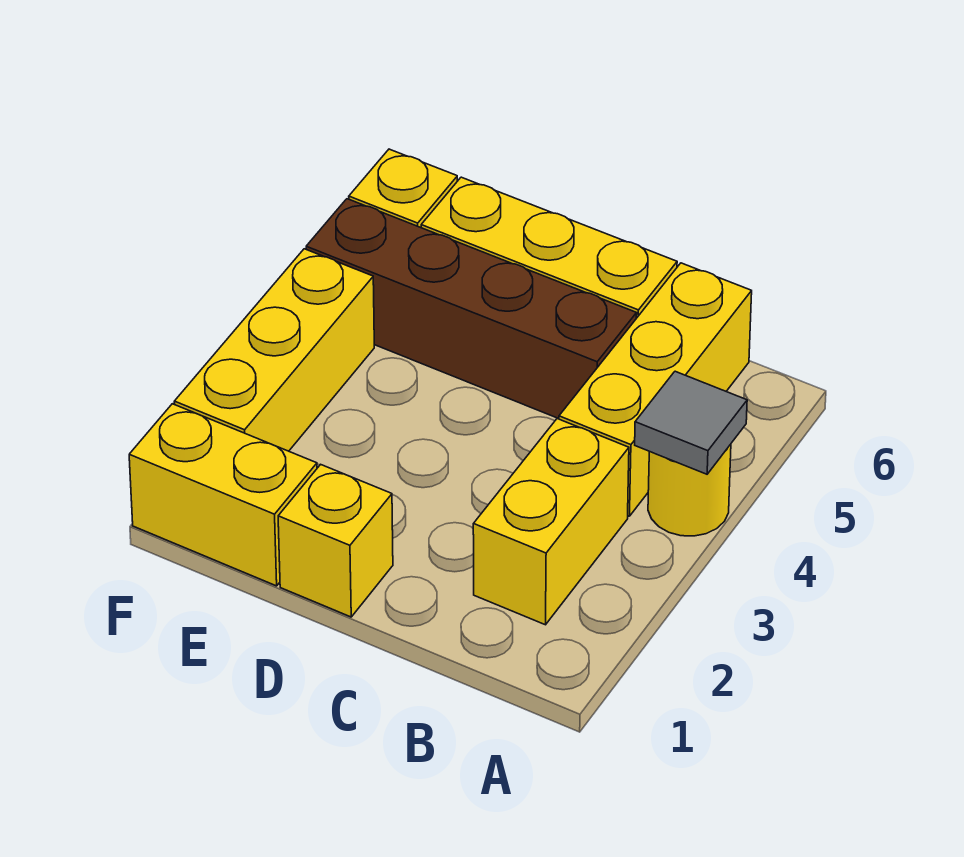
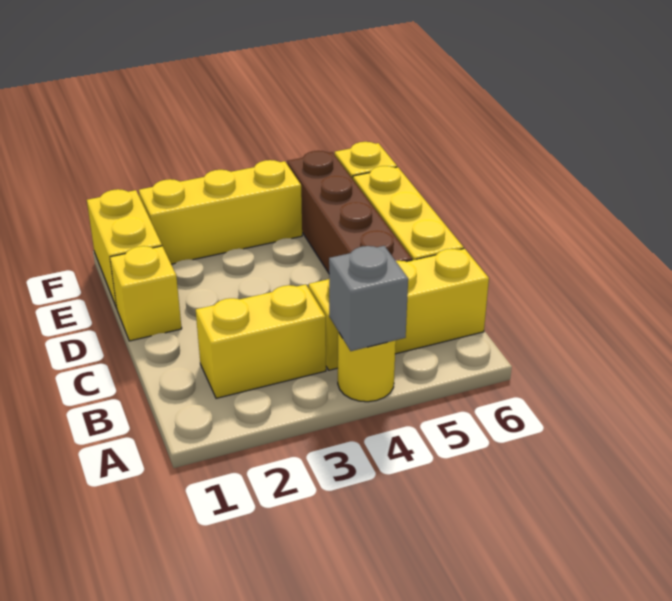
grey tile A4 level 2 -> grey brick A4 level 2

